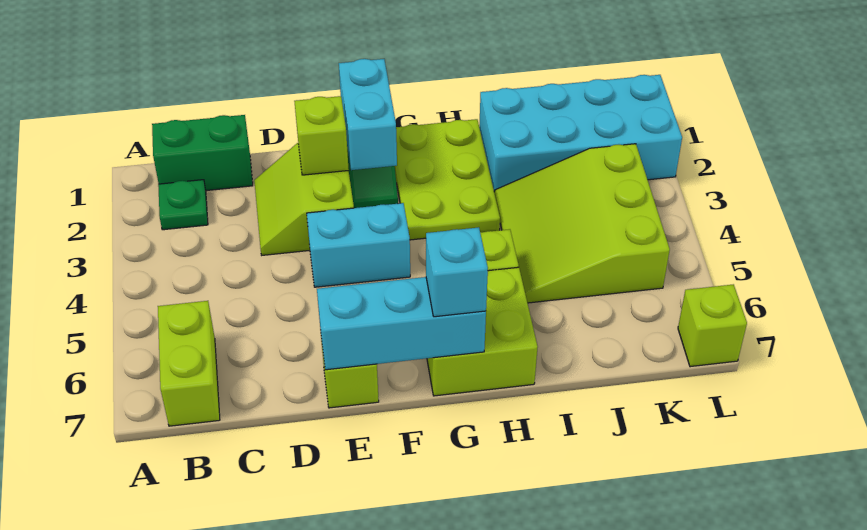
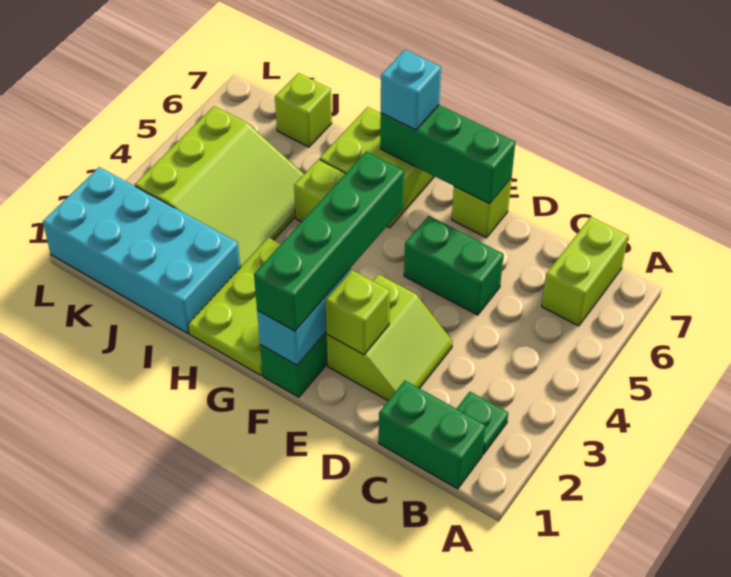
none -> green brick D5:E5 level 1
cyan brick E4:F4 level 1 -> none
cyan brick E7:G7 level 2 -> green brick E7:G7 level 2
none -> green brick F1:F4 level 3
lime brick L7 level 1 -> lime brick J7 level 1

